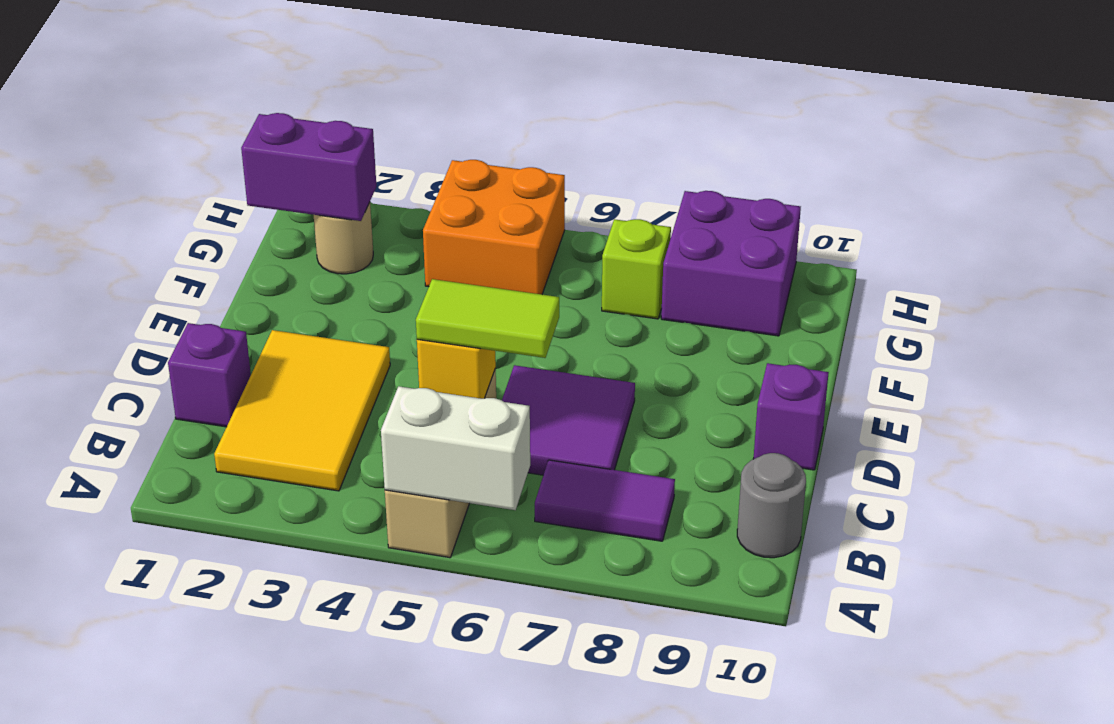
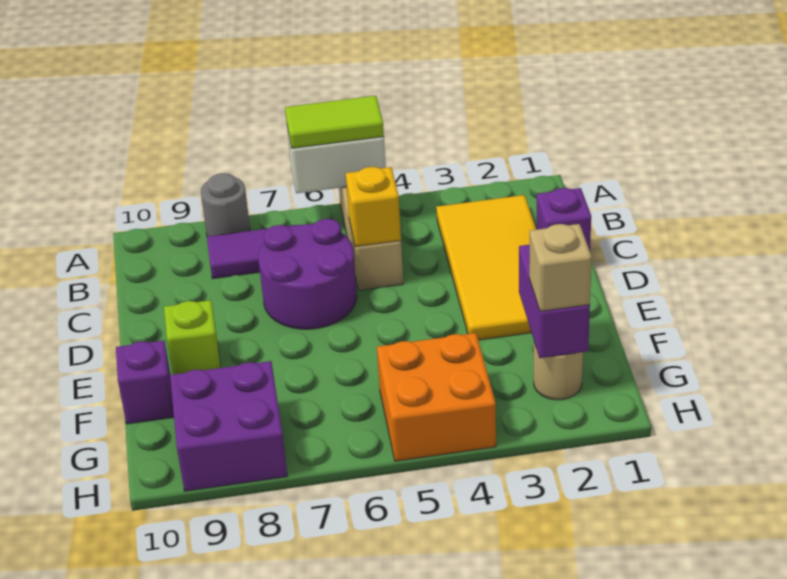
yellow tile B2:D3 level 1 -> yellow tile B2:E3 level 1
grey round brick B10 level 1 -> grey round brick A8 level 1
lime tile C5:C6 level 3 -> lime tile A5:A6 level 3
purple tile C6:D7 level 1 -> purple round brick C6:D7 level 1
purple brick D10 level 1 -> purple brick F10 level 1
purple brick G1:G2 level 2 -> purple brick F2:G2 level 2
none -> tan brick G2 level 3
lime brick G7 level 1 -> lime brick E9 level 1

